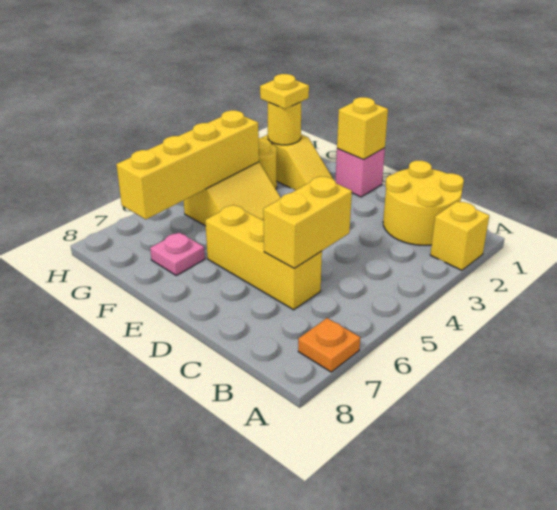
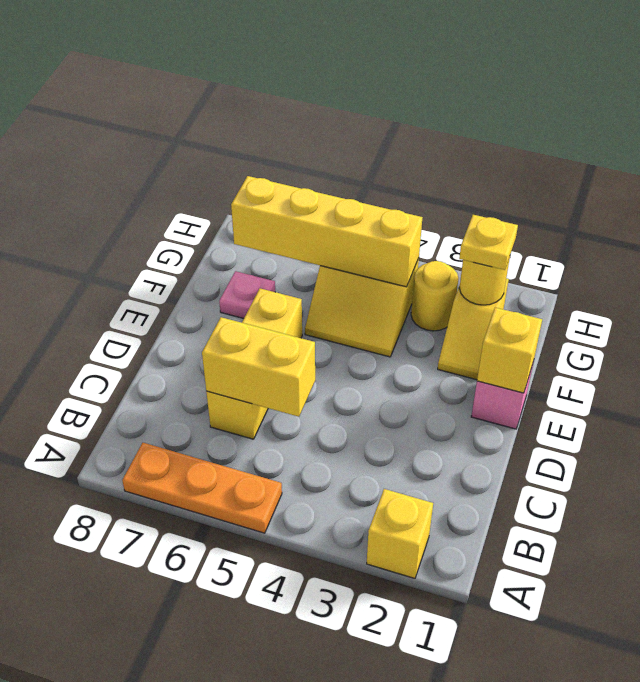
orange plate A7 level 1 -> orange plate A5:A7 level 1
yellow round brick B1:C2 level 1 -> none

